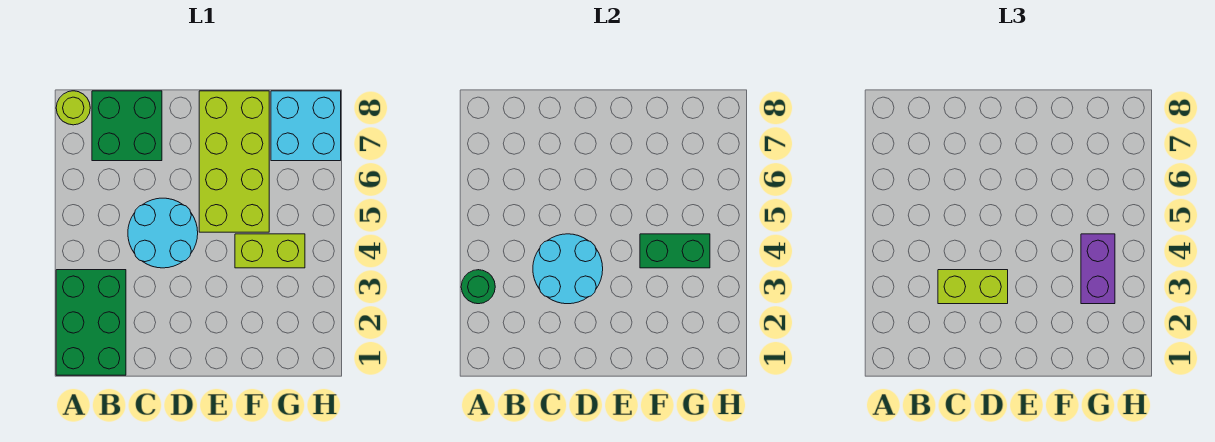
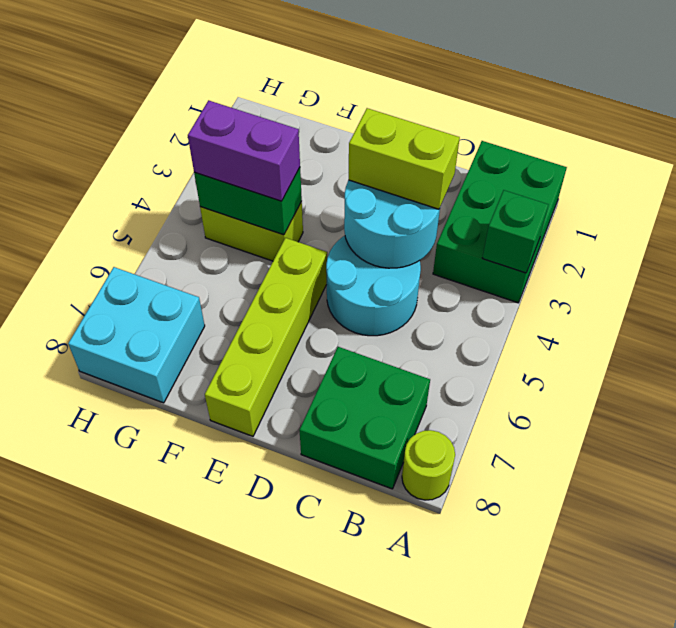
green round brick A3 level 2 -> green brick A3 level 2
lime brick E5:F8 level 1 -> lime brick E5:E8 level 1
purple brick G3:G4 level 3 -> purple brick F4:G4 level 3

